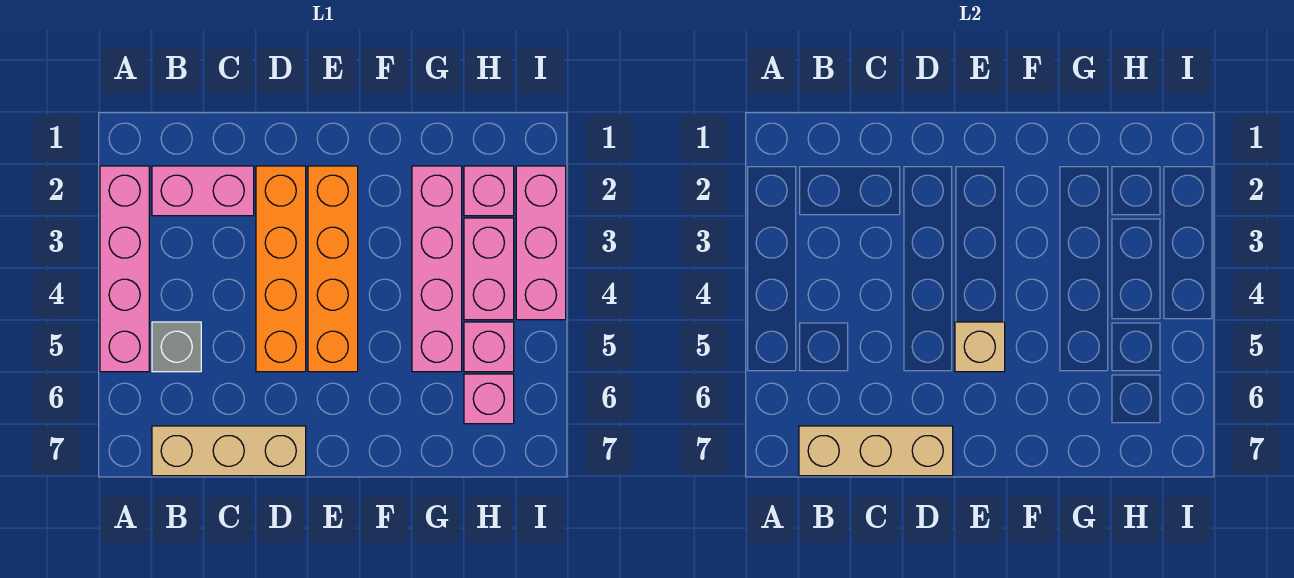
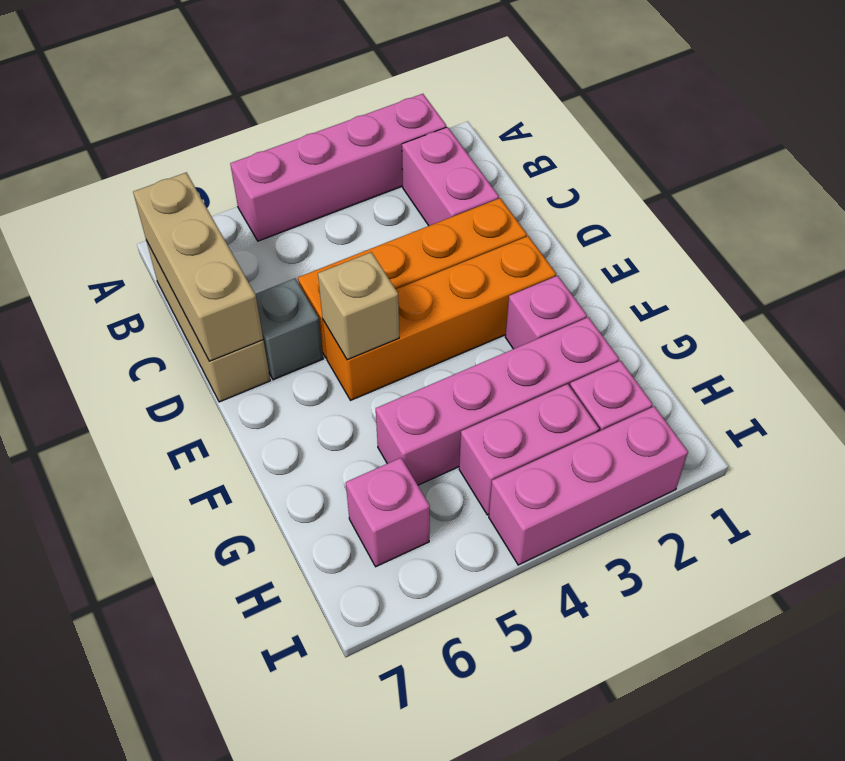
grey brick B5 level 1 -> grey brick D6 level 1
pink brick H5 level 1 -> pink brick F2 level 1

